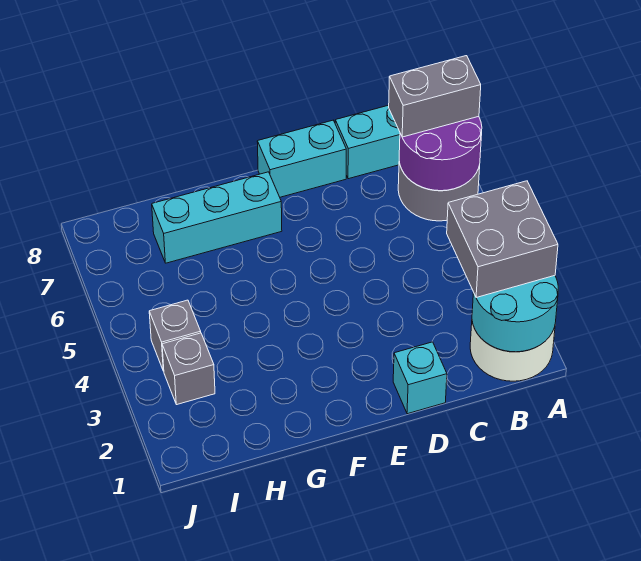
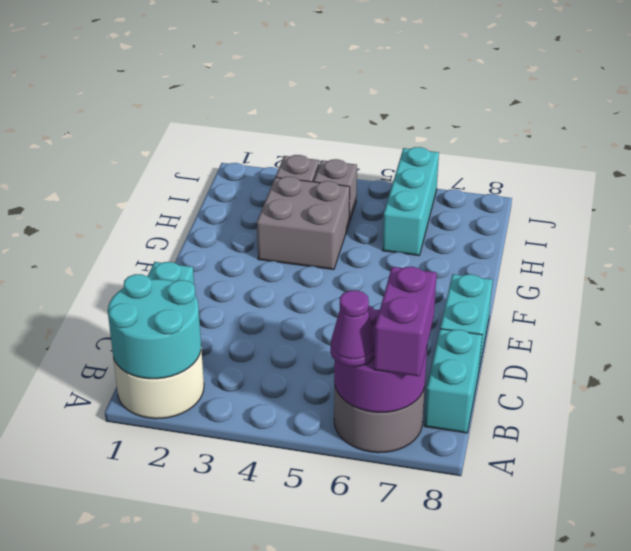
grey brick A2:B3 level 3 -> grey brick G3:H4 level 1
none -> purple cone A6 level 3
grey brick A7:B7 level 3 -> purple brick A7:B7 level 3
cyan brick F7:H7 level 1 -> cyan brick H6:J6 level 1

